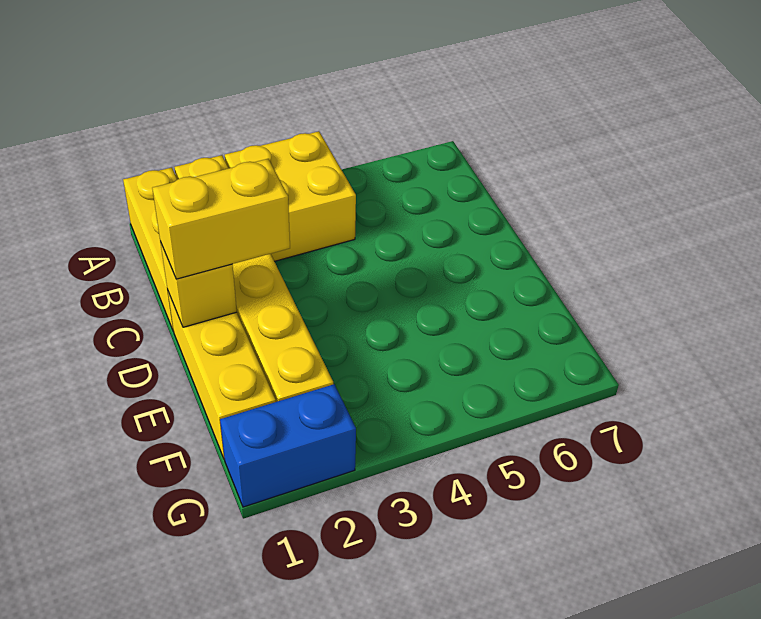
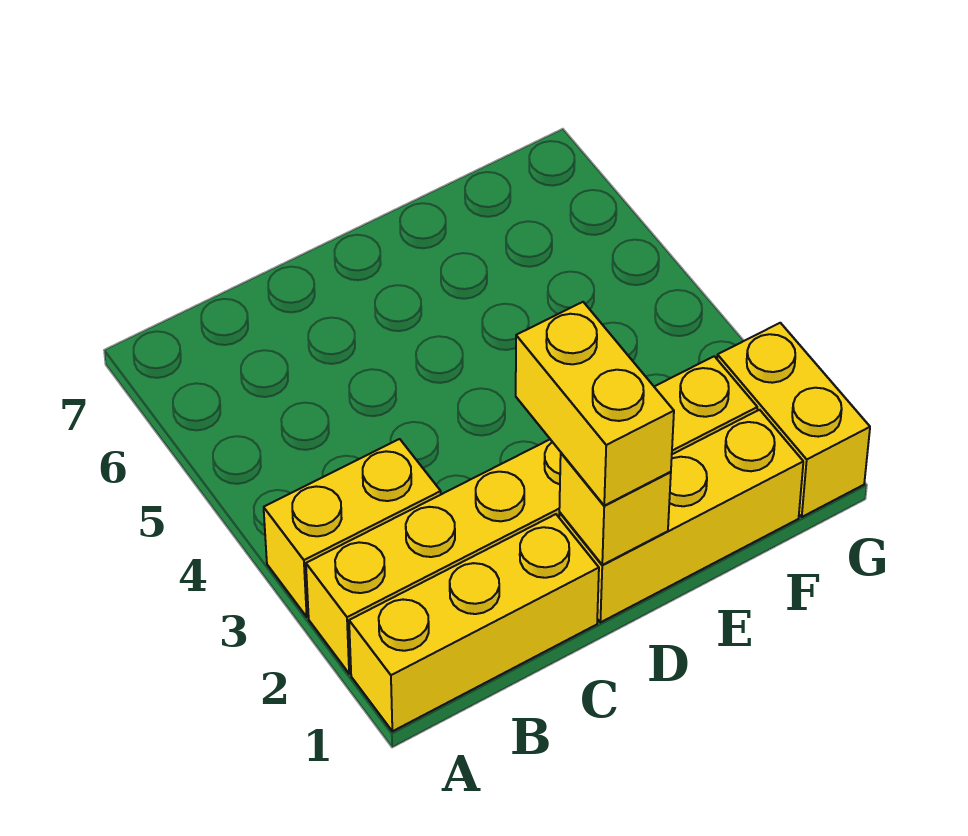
yellow brick A3:B4 level 1 -> yellow brick A3:B3 level 1
blue brick G1:G2 level 1 -> yellow brick G1:G2 level 1

